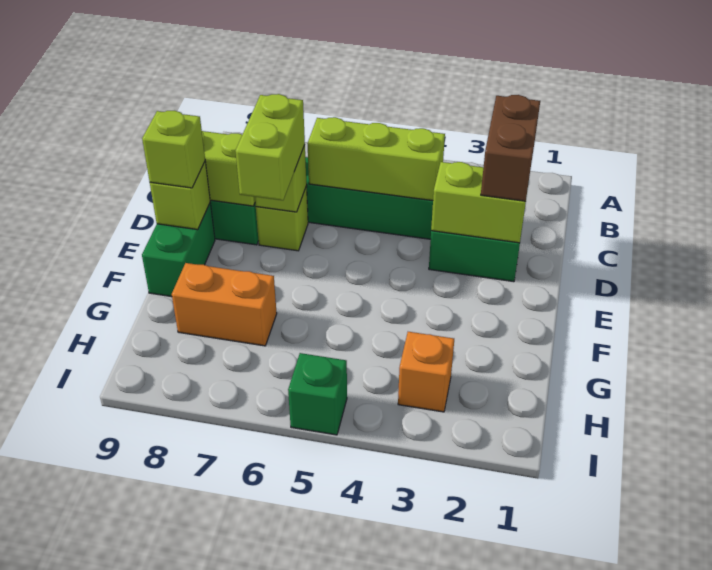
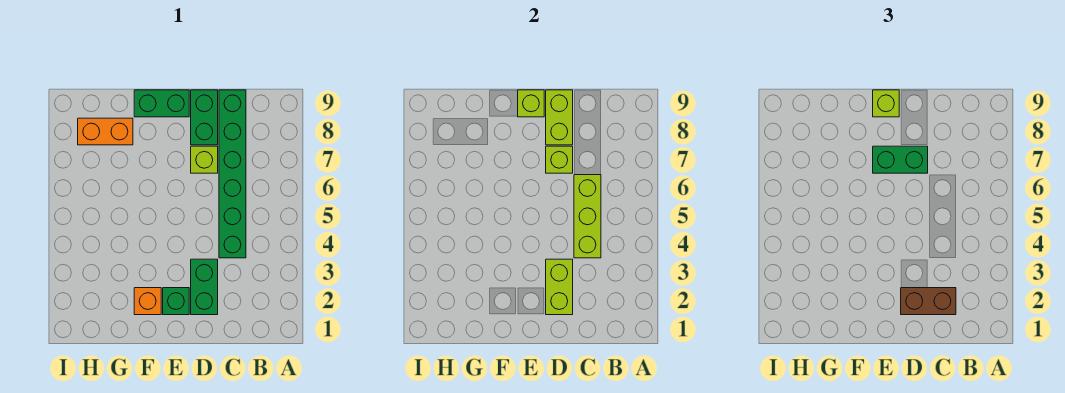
lime brick D7:E7 level 3 -> green brick D7:E7 level 3
orange brick G7:G8 level 1 -> orange brick G8:H8 level 1
orange brick H3 level 1 -> orange brick F2 level 1
green brick I5 level 1 -> green brick E2 level 1

